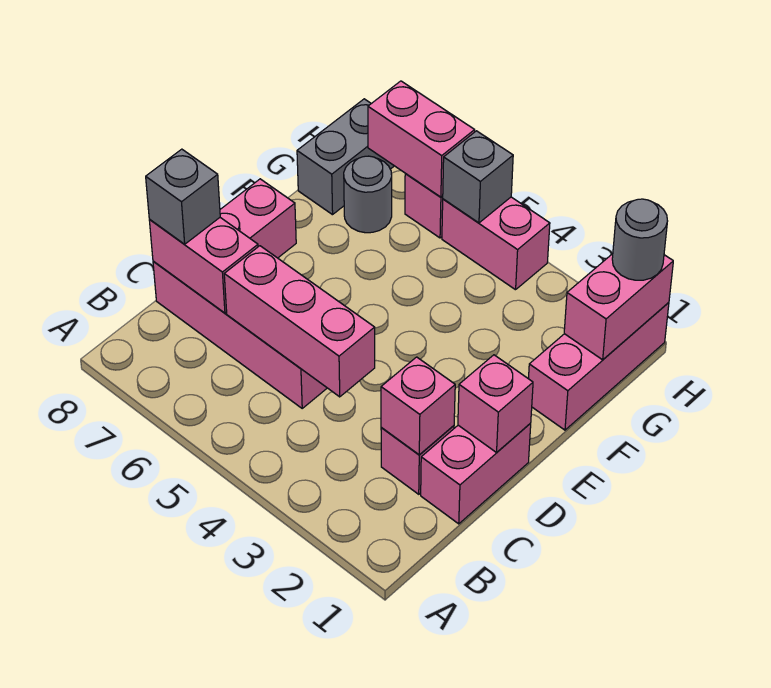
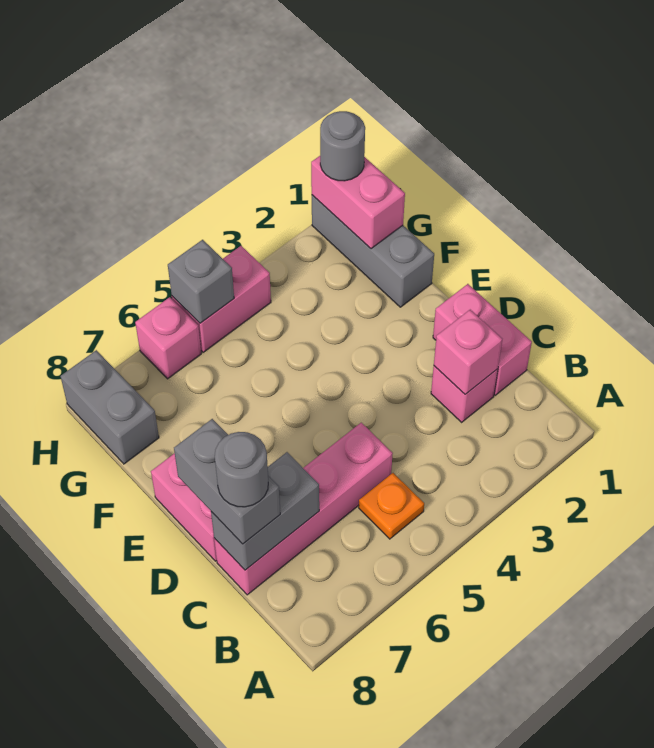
none -> orange plate B5 level 1
pink brick C4:C6 level 2 -> none
pink brick C7:C8 level 2 -> grey brick C7:C8 level 2
grey brick C8 level 3 -> grey brick C8:D8 level 3
pink brick D1 level 2 -> none
pink brick F1:H1 level 1 -> grey brick F1:H1 level 1
grey round brick G7 level 1 -> grey round brick C8 level 4
pink brick H6:H7 level 2 -> none

